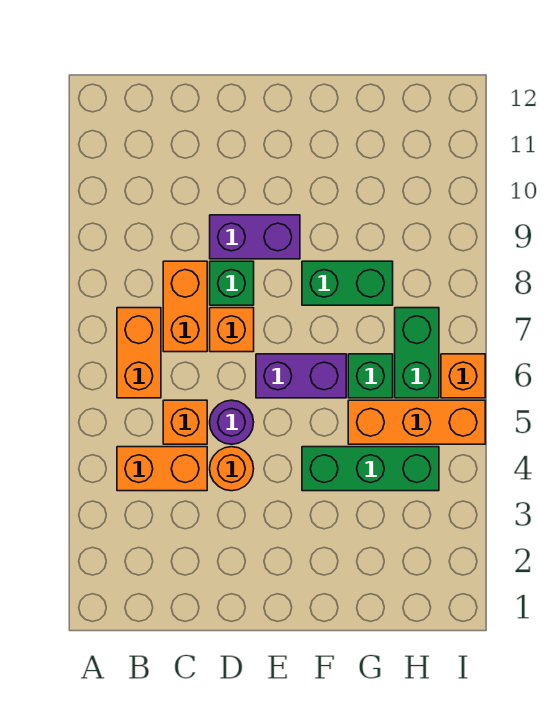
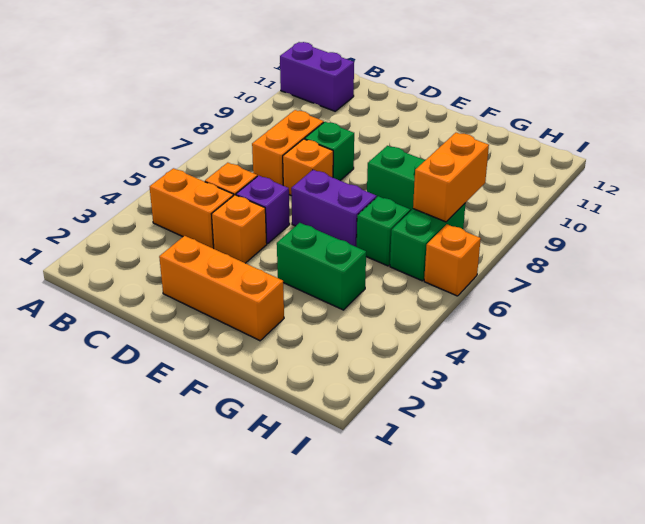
orange brick B6:B7 level 1 -> orange brick H7:H8 level 2
orange round brick D4 level 1 -> orange brick D4 level 1
purple round brick D5 level 1 -> purple brick D5 level 1
purple brick D9:E9 level 1 -> purple brick A11:B11 level 1
green brick F4:H4 level 1 -> green brick F4:G4 level 1
orange brick G5:I5 level 1 -> orange brick D2:F2 level 1

